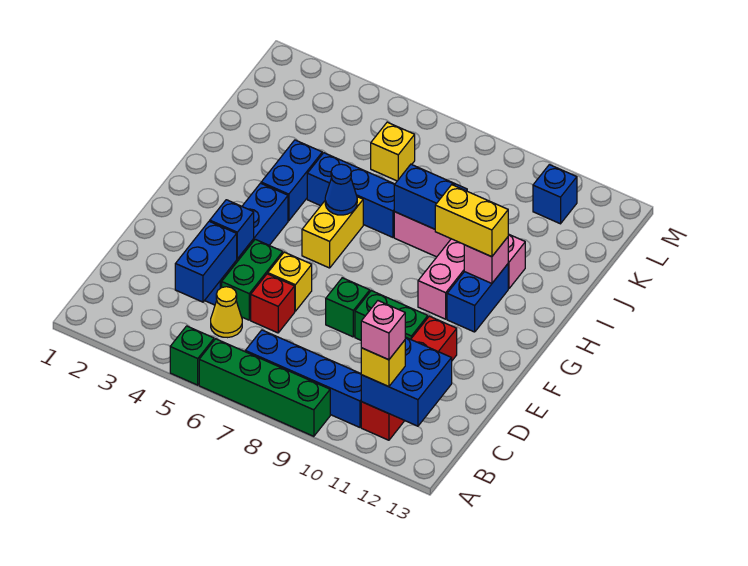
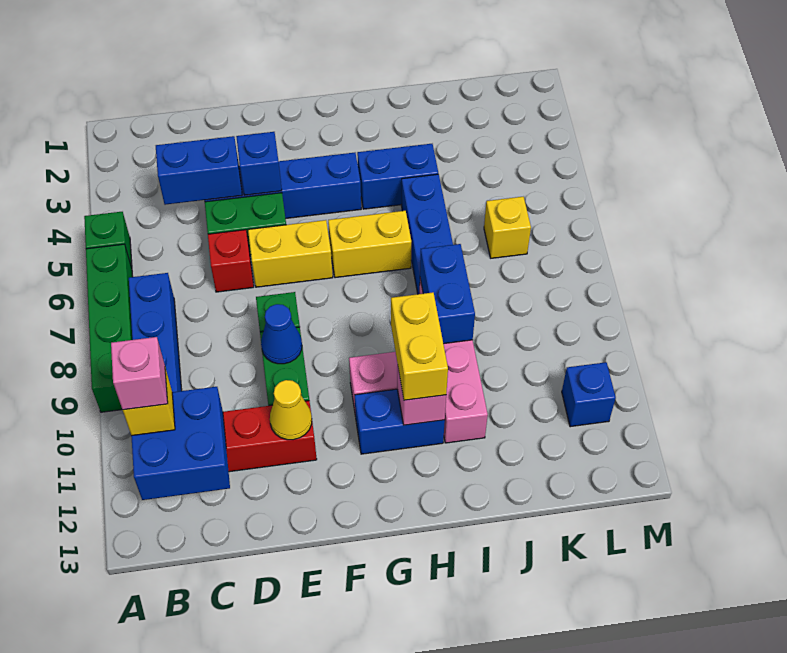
yellow cone C5 level 1 -> yellow cone E11 level 2
yellow brick E6 level 1 -> yellow brick E6:F6 level 1
blue cone H6 level 2 -> blue cone E9 level 2

